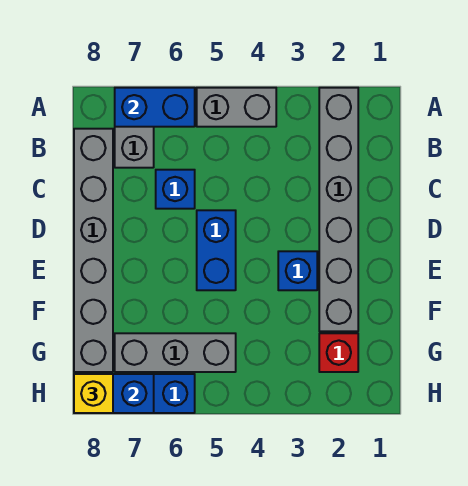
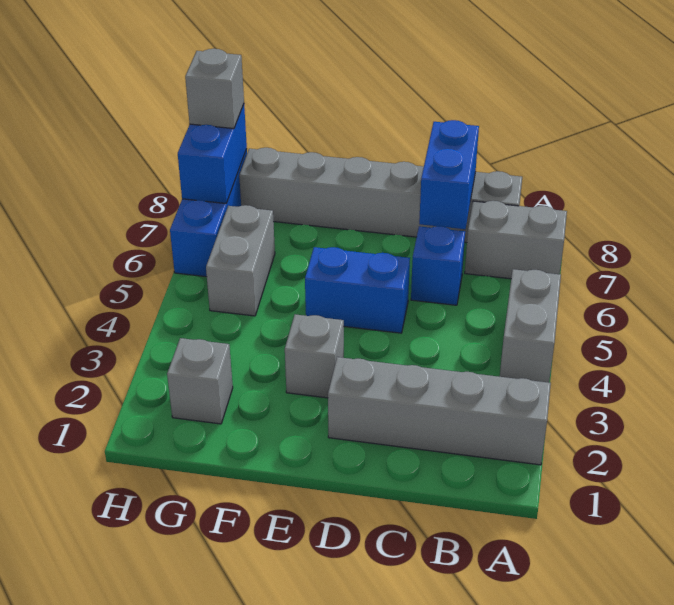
grey brick A2:F2 level 1 -> grey brick A2:D2 level 1
blue brick A6:A7 level 2 -> blue brick C7:C8 level 2
blue brick E3 level 1 -> grey brick E3 level 1
red brick G2 level 1 -> grey brick G2 level 1
grey brick G5:G7 level 1 -> grey brick G5:G6 level 1
yellow brick H8 level 3 -> grey brick H8 level 3

